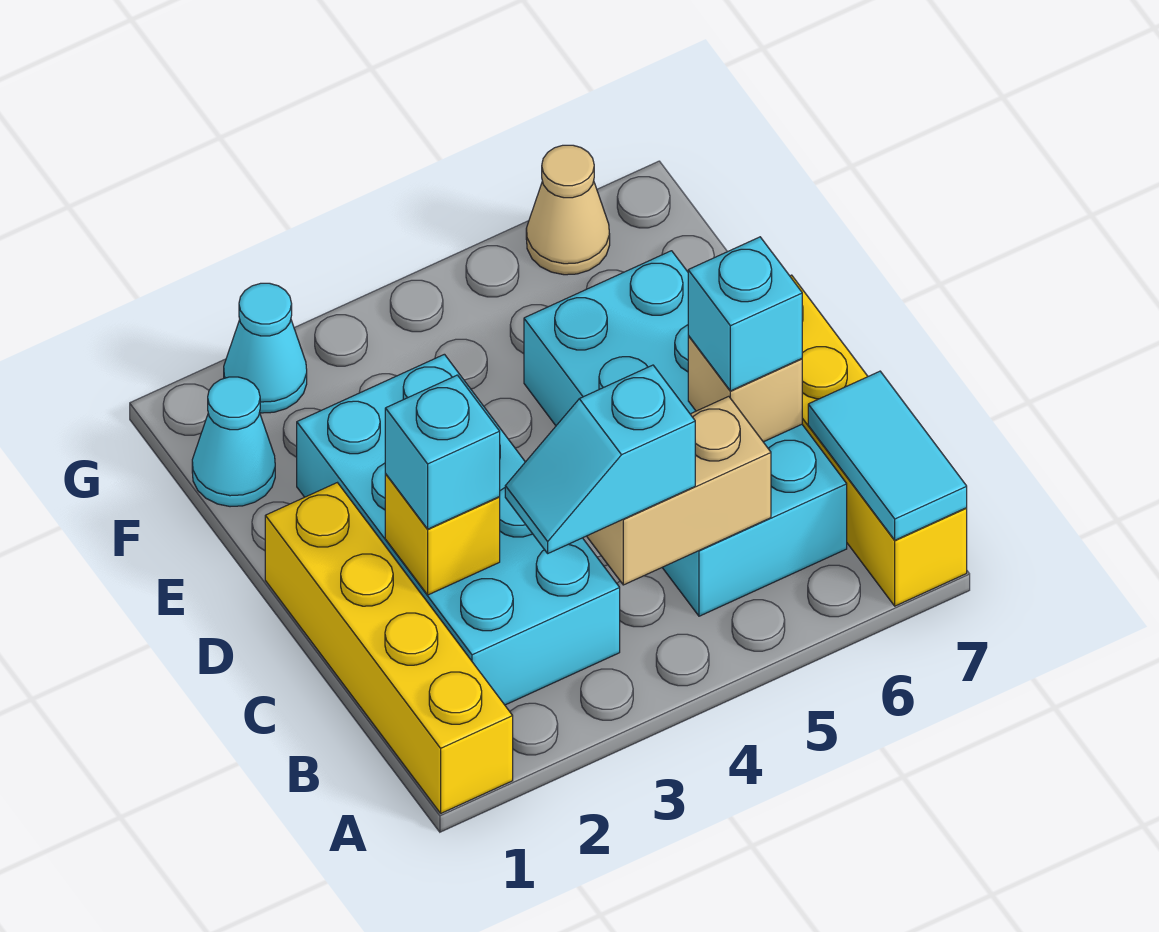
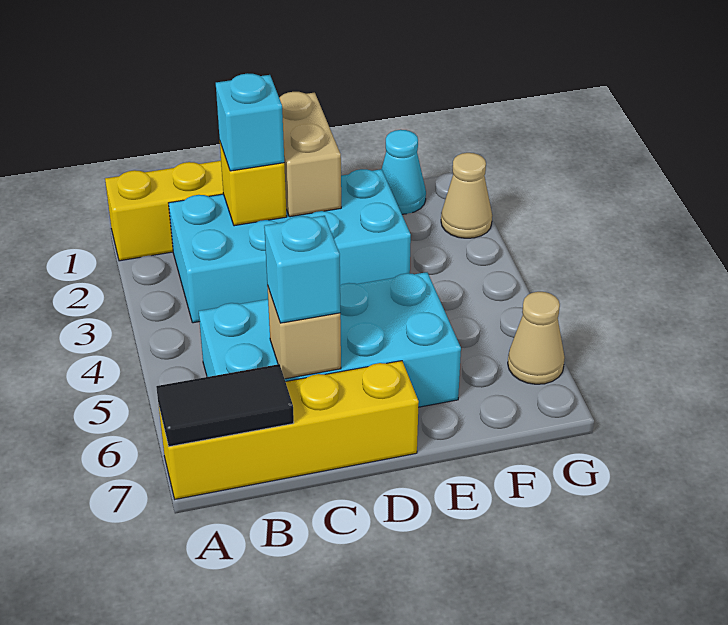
cyan tile A7:B7 level 2 -> black tile A7:B7 level 2
cyan slope B3:B4 level 3 top 4 -> none
tan brick B4:B5 level 2 -> tan brick D1:D2 level 2
cyan cone G2 level 1 -> tan cone G2 level 1

